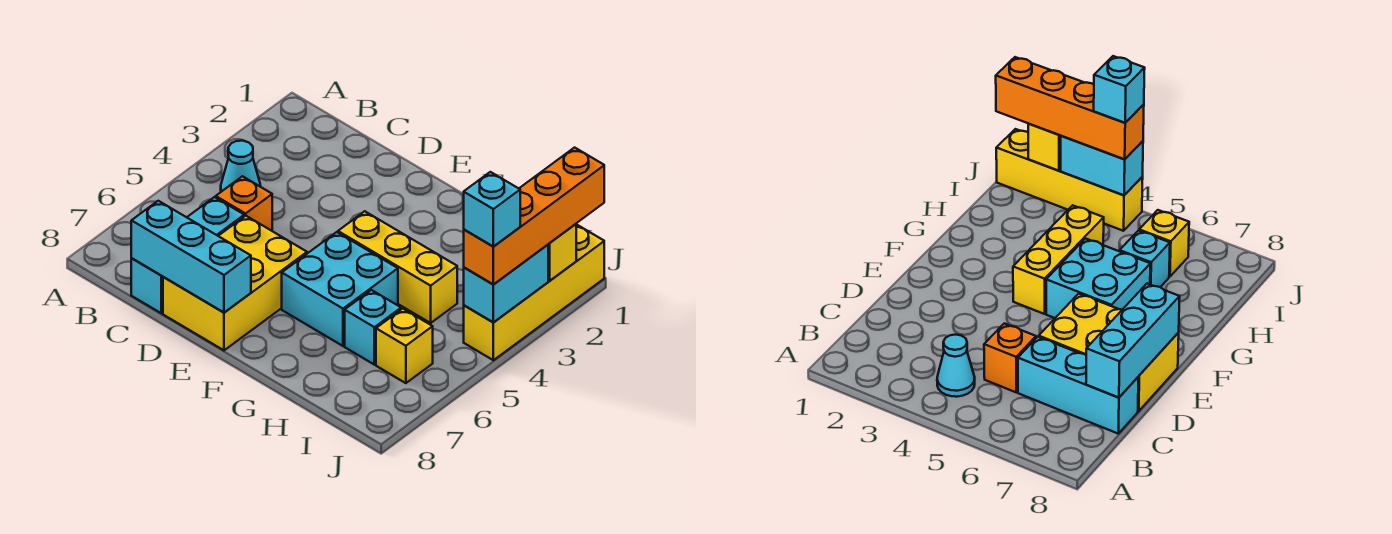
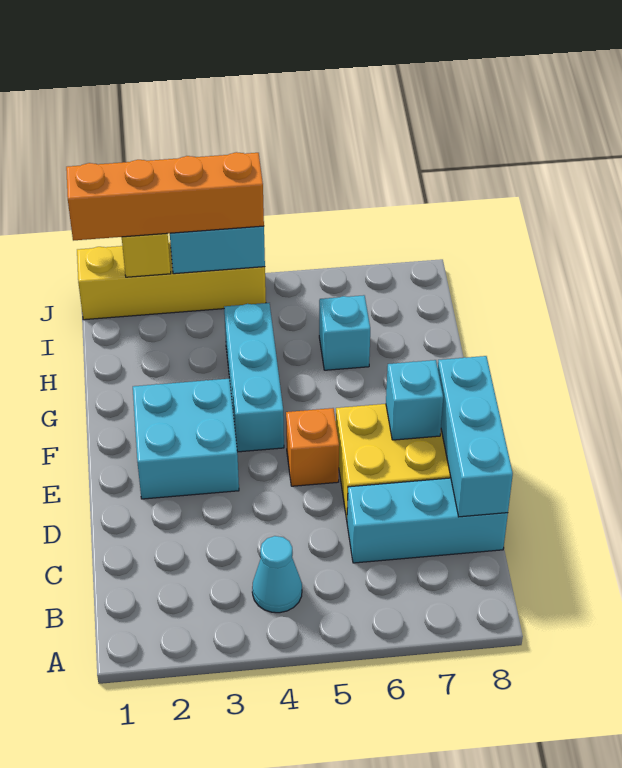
orange brick C5 level 1 -> orange brick E5 level 1
yellow brick F4:H4 level 1 -> cyan brick F4:H4 level 1
cyan brick F5:G6 level 1 -> cyan brick E2:F3 level 1
yellow brick I6 level 1 -> none
cyan brick J4 level 4 -> cyan brick E7 level 2

